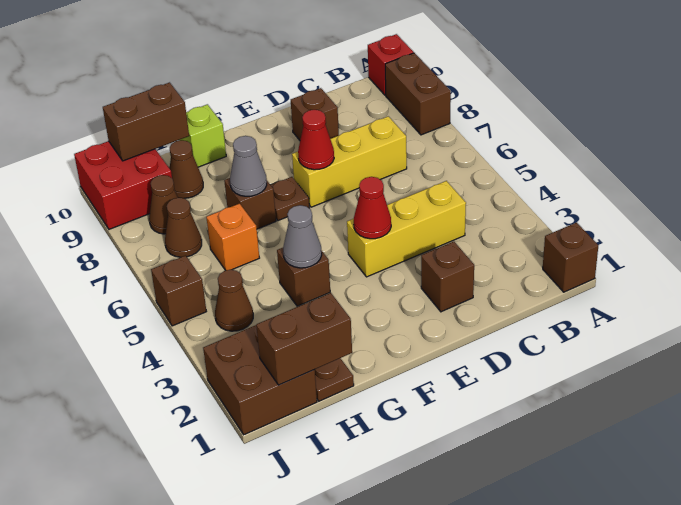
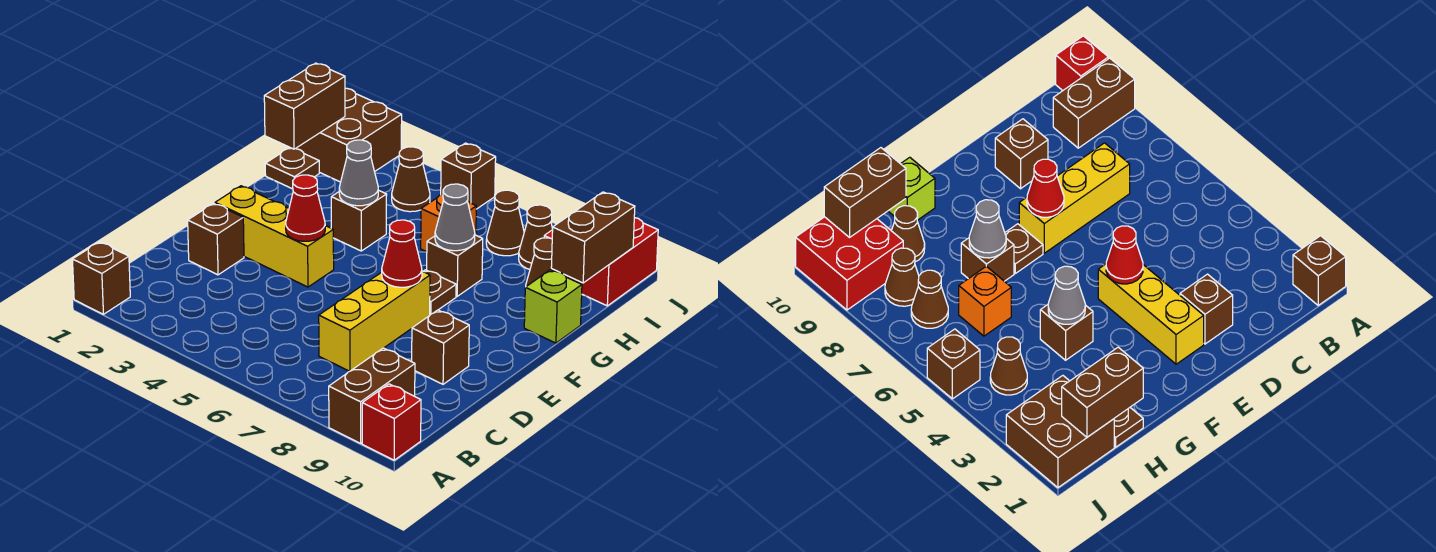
brown brick A8:A9 level 1 -> brown brick A9:B9 level 1
yellow brick C4:E4 level 1 -> yellow brick E2:E4 level 1

